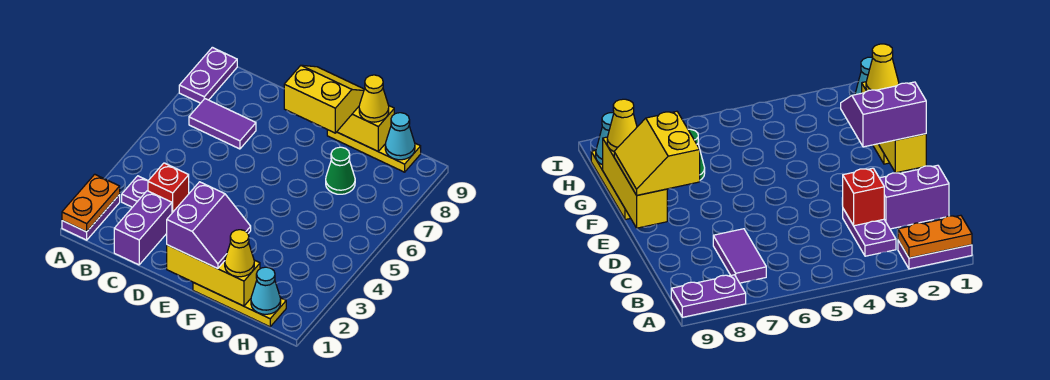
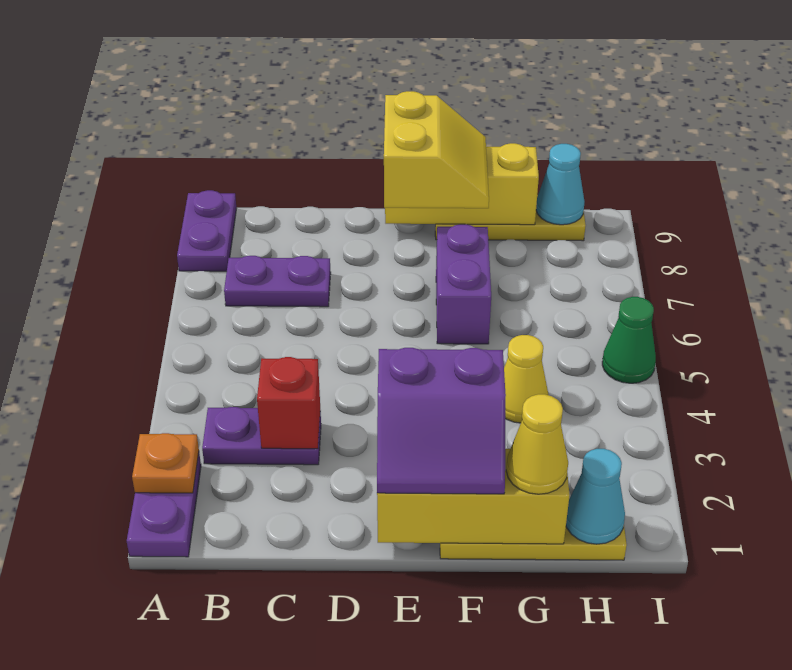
orange plate A1:A2 level 2 -> orange plate A2 level 2
purple tile B7:C7 level 1 -> purple plate B7:C7 level 1
purple brick C1:C2 level 1 -> purple brick F6:F7 level 1
purple slope E1:F2 level 3 top E -> purple slope E1:F2 level 3 top 2
yellow slope E8:F9 level 3 top 8 -> yellow slope E8:F9 level 3 top E
green cone G7 level 1 -> green cone I5 level 1
yellow cone G9 level 3 -> yellow cone G4 level 1

